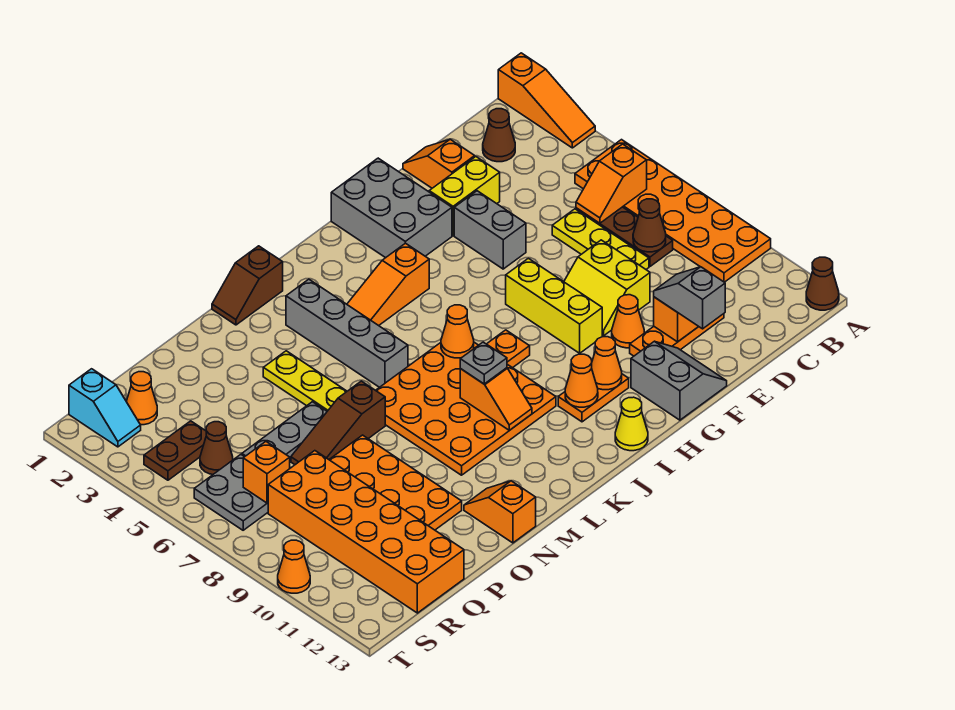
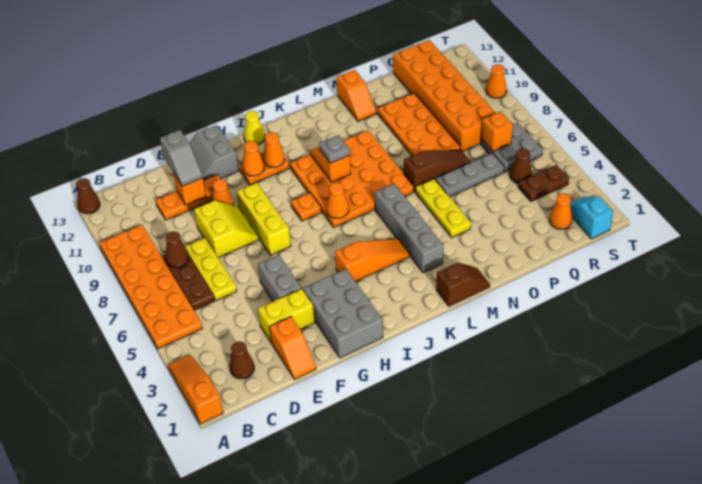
orange slope B6:C6 level 2 top B -> none

